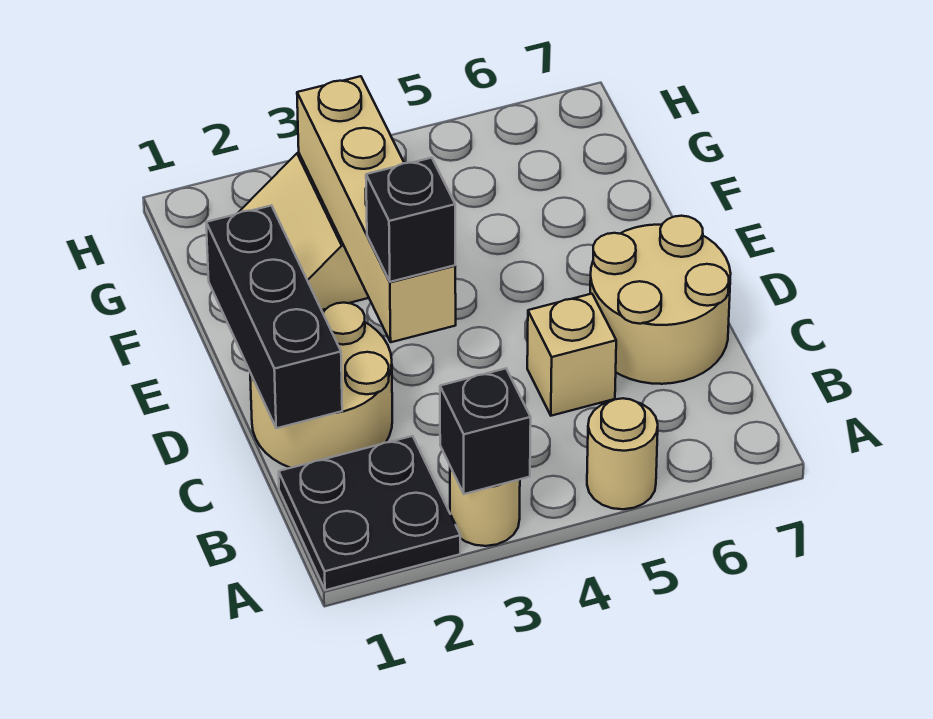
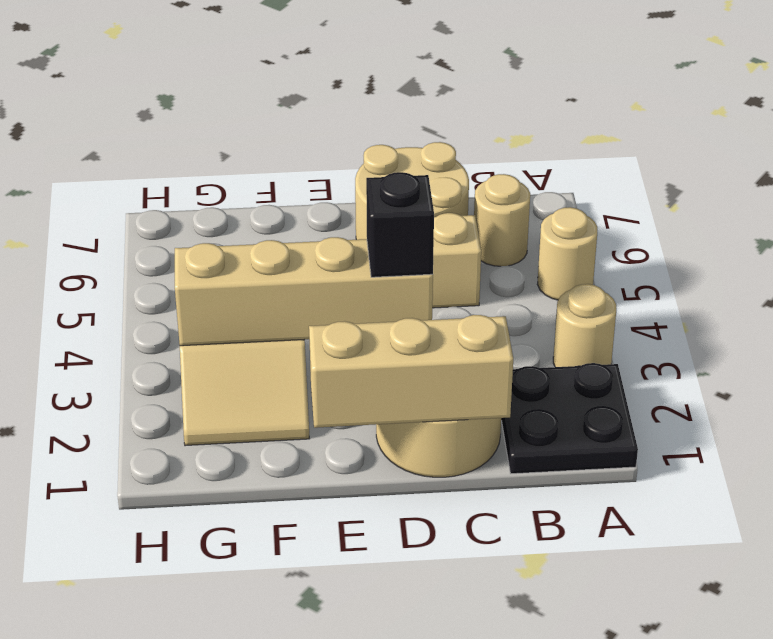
black brick A3 level 2 -> none
none -> tan round brick B6 level 1
black brick C1:E1 level 2 -> tan brick C1:E1 level 2

